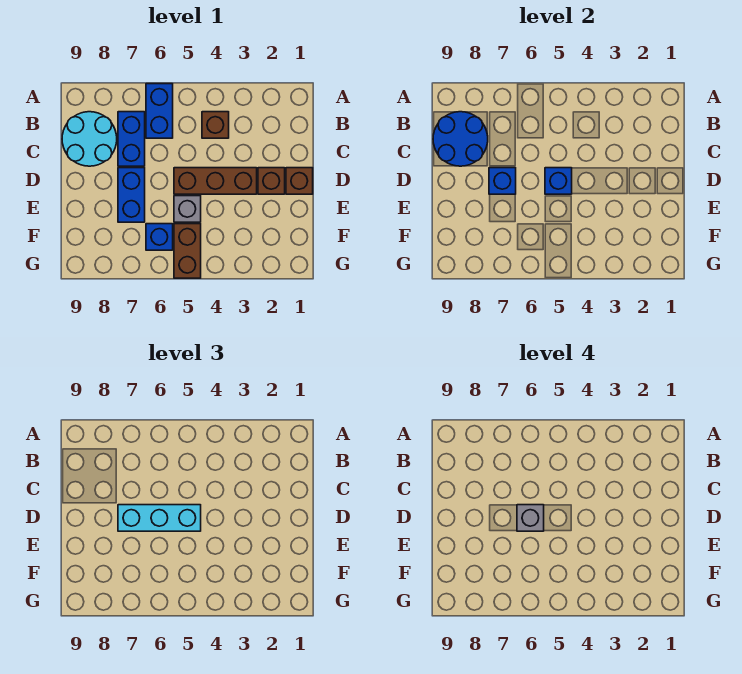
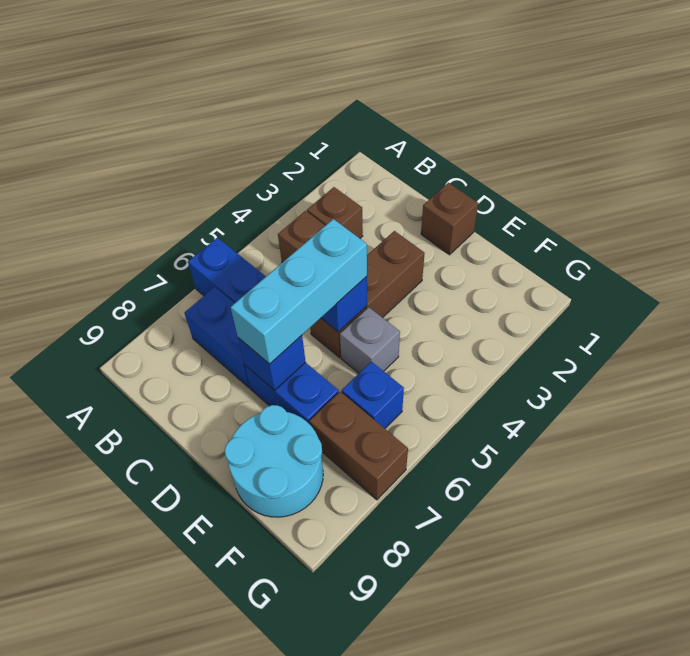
cyan round brick B8:C9 level 1 -> cyan round brick E8:F9 level 1
blue round brick B8:C9 level 2 -> none
brown brick D2 level 1 -> brown brick B3 level 1
grey brick D6 level 4 -> none
brown brick F5:G5 level 1 -> brown brick F7:G7 level 1

